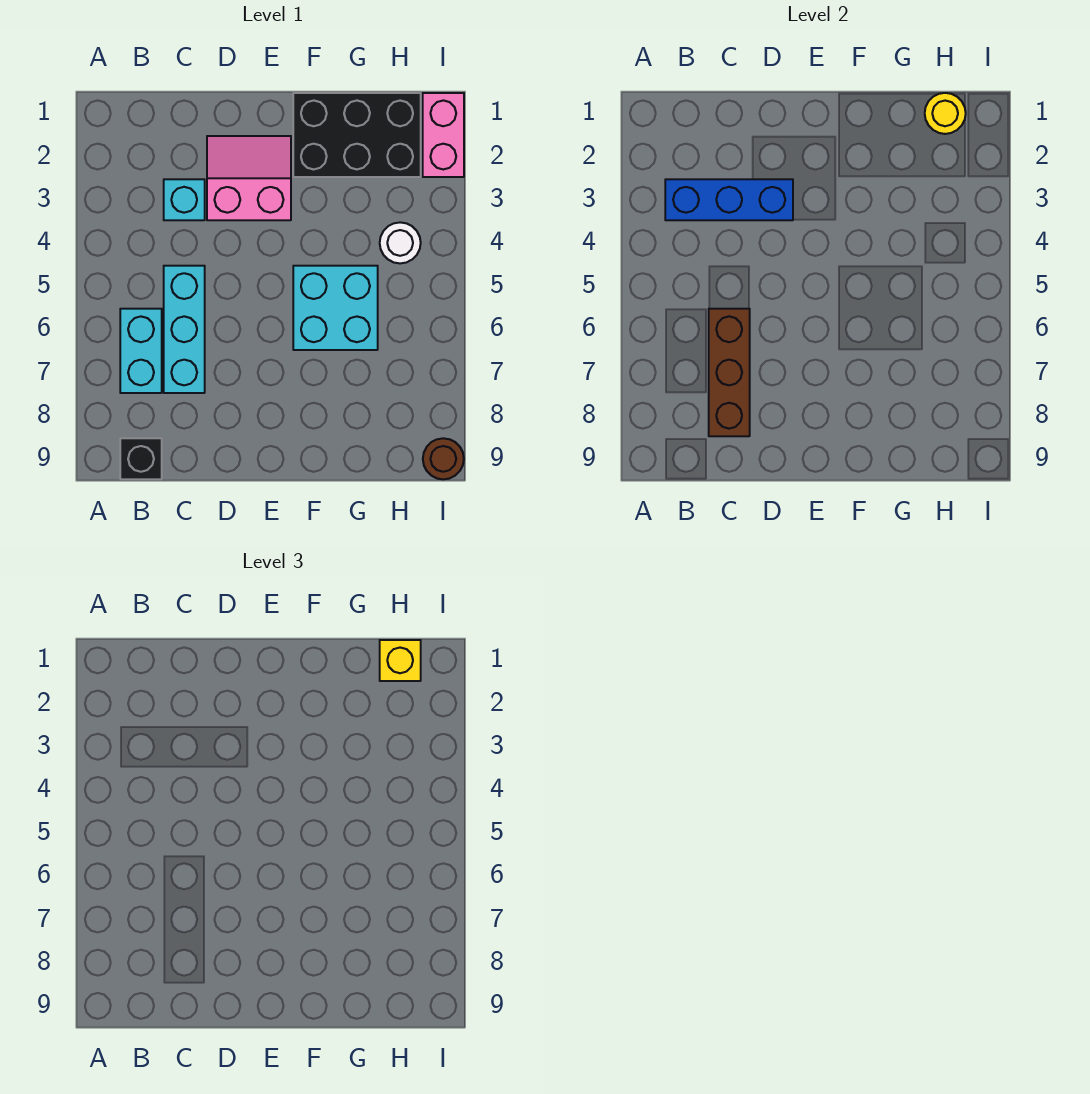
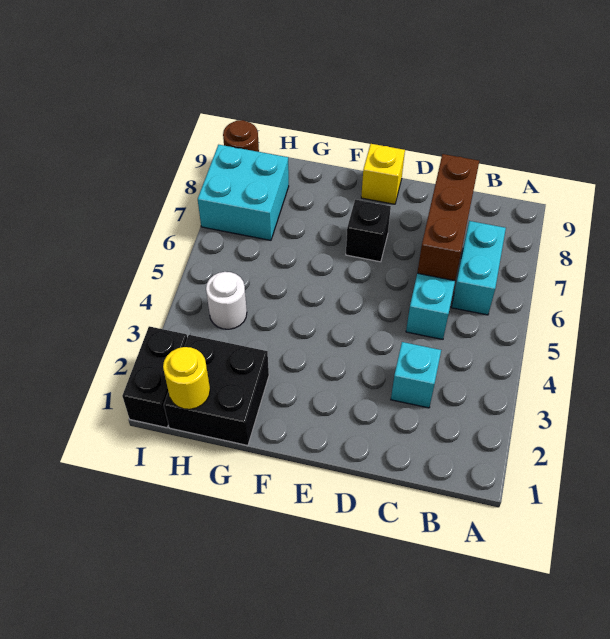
blue brick B3:D3 level 2 -> none
black brick B9 level 1 -> black brick E7 level 1
pink slope D2:E3 level 1 top 3 -> none
black brick F1:H2 level 1 -> black brick G1:H2 level 1
cyan brick F5:G6 level 1 -> cyan brick H7:I8 level 1
yellow brick H1 level 3 -> yellow brick E9 level 1
pink brick I1:I2 level 1 -> black brick I1:I2 level 1

